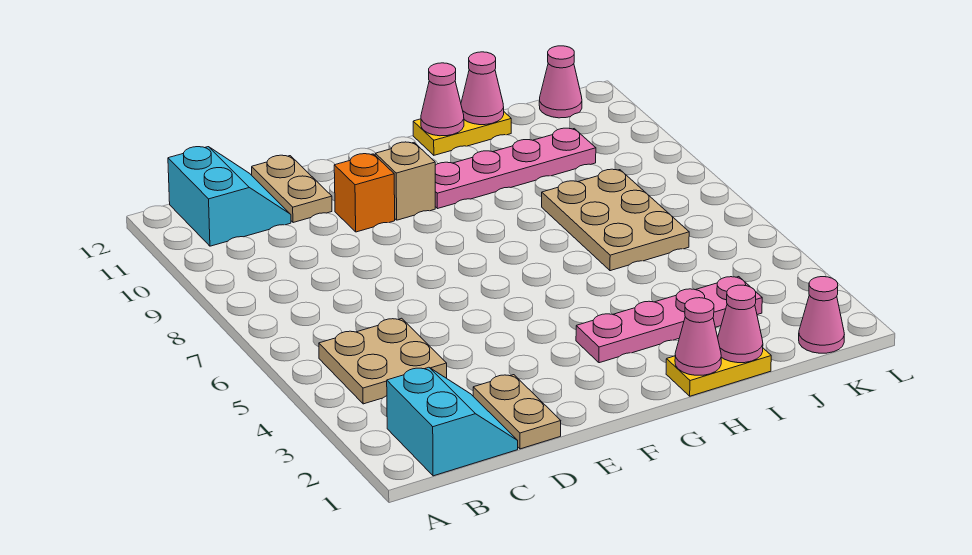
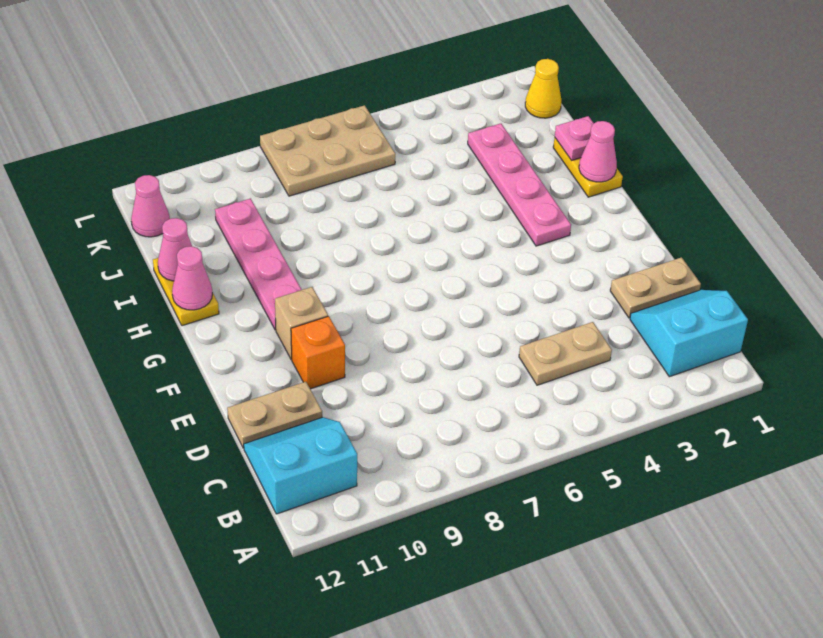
tan plate B4:C5 level 1 -> tan plate C4:C5 level 1
pink cone I1 level 2 -> pink plate I1 level 2
tan plate I6:J8 level 1 -> tan plate K6:L8 level 1
pink cone K1 level 1 -> yellow cone K1 level 1

